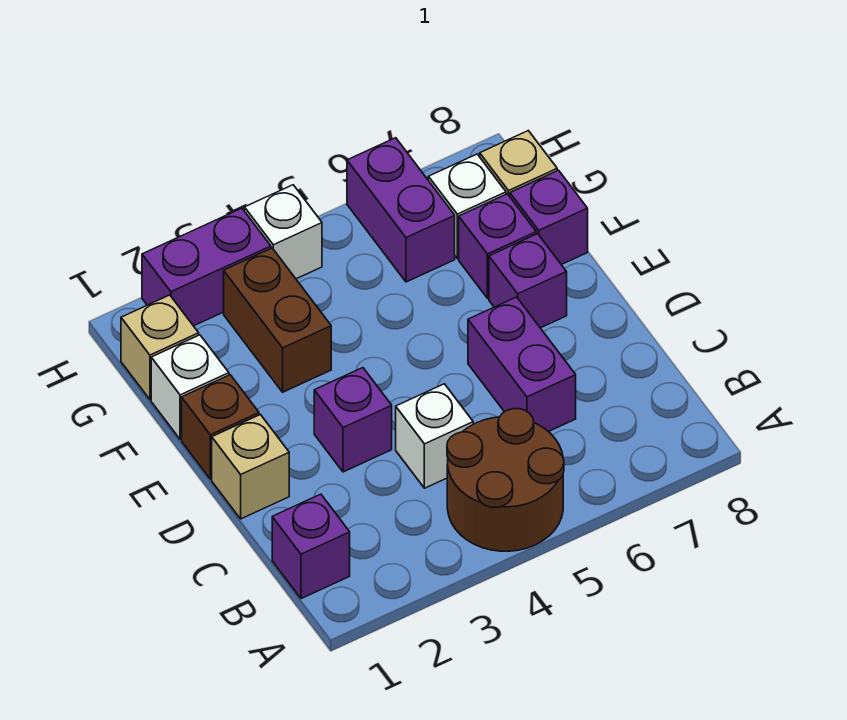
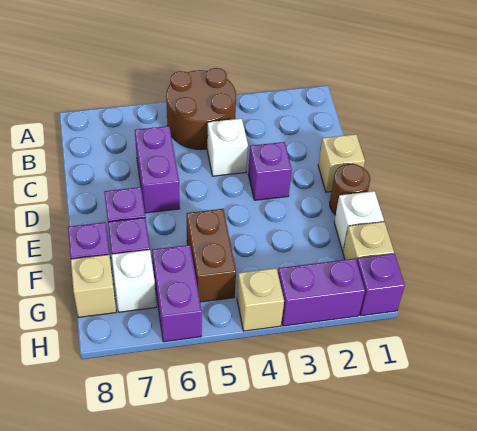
purple brick B1 level 1 -> purple brick H1 level 1
brown brick E1 level 1 -> brown round brick E1 level 1
brown brick F3:G3 level 1 -> brown brick F5:G5 level 1
white brick H4 level 1 -> tan brick H4 level 1

